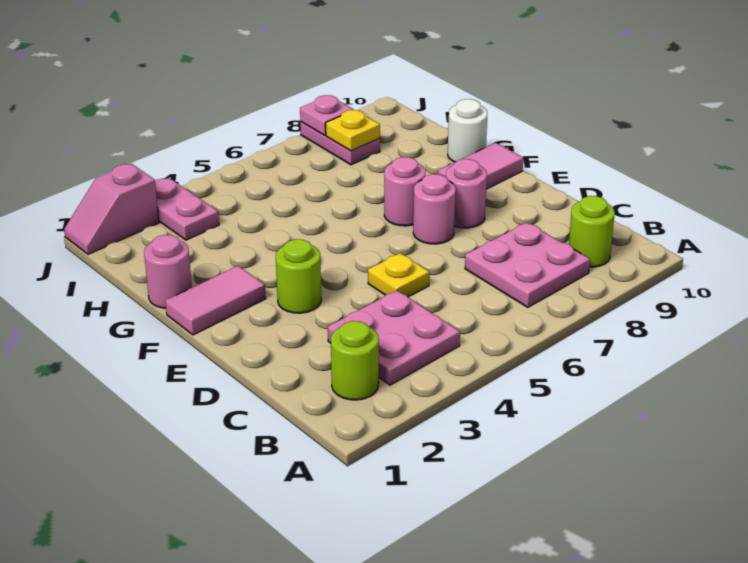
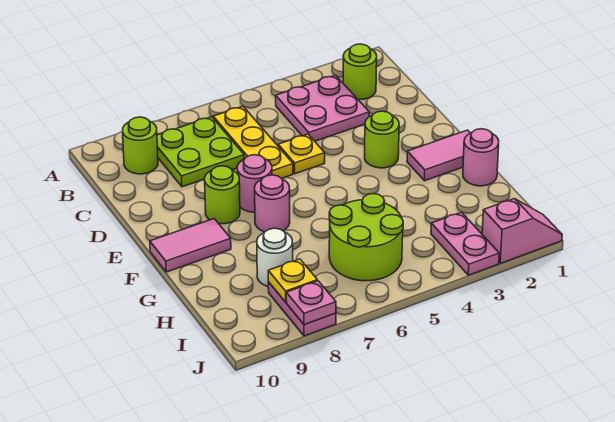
none -> yellow plate B6:D6 level 1
pink plate B7:C8 level 1 -> lime plate B7:C8 level 1
pink round brick E8 level 1 -> lime round brick E8 level 1
white round brick G10 level 1 -> white round brick H8 level 1
none -> lime round brick H5:I6 level 1

